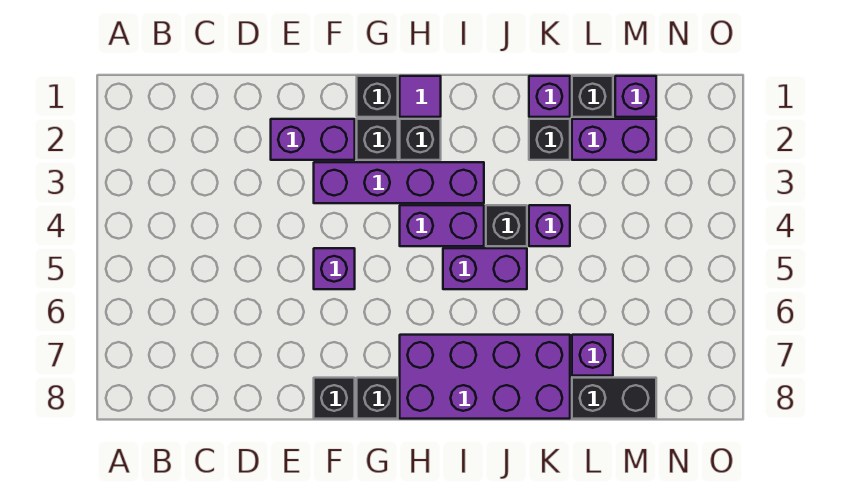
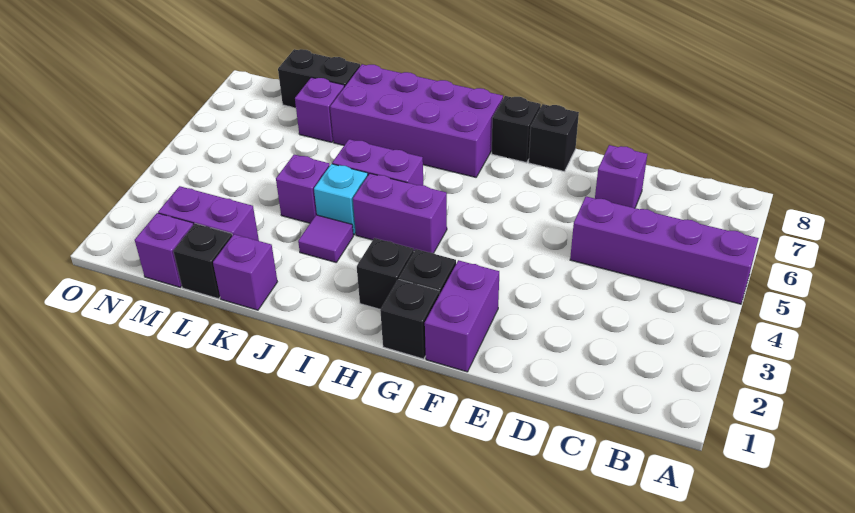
purple brick E2:F2 level 1 -> purple brick F1:F2 level 1
purple brick F3:I3 level 1 -> purple brick A5:D5 level 1
purple brick F5 level 1 -> purple brick D7 level 1
purple tile H1 level 1 -> purple tile J3 level 1
black brick J4 level 1 -> cyan brick J4 level 1
black brick K2 level 1 -> none

